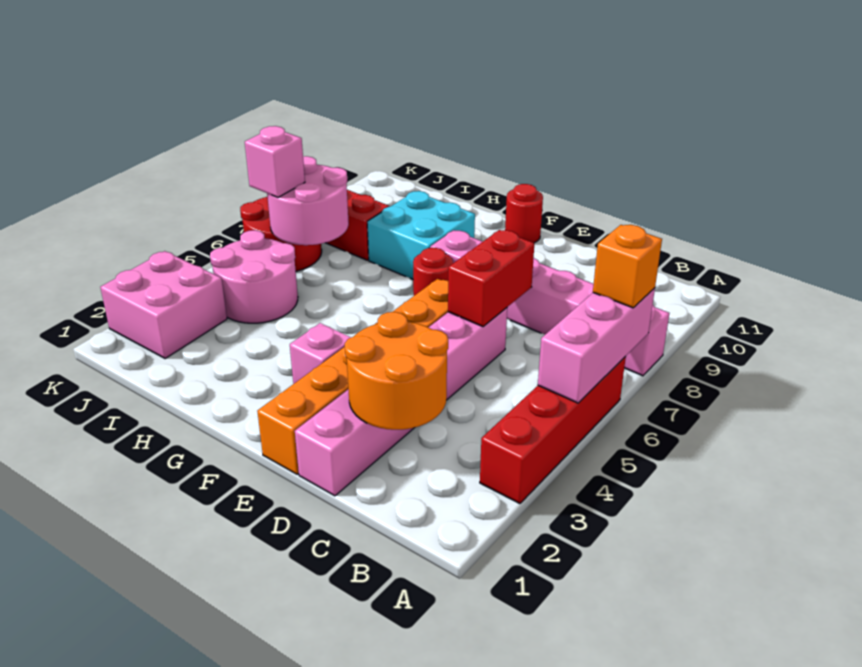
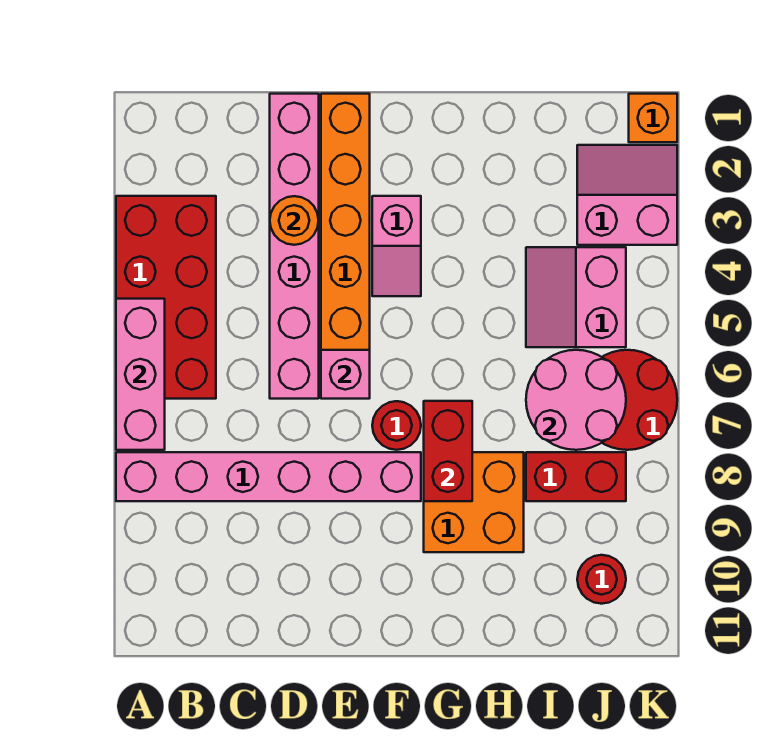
red brick A3:A6 level 1 -> red brick A3:B6 level 1
orange brick A7 level 3 -> orange brick K1 level 1
orange round brick C2:D3 level 2 -> orange round brick D3 level 2
red brick D6:D7 level 2 -> red brick G7:G8 level 2
red round brick F11 level 1 -> red round brick J10 level 1
cyan brick G8:H9 level 1 -> orange brick G8:H9 level 1
pink round brick I4:J5 level 1 -> pink slope I4:J5 level 1 top J
pink brick J2:K3 level 1 -> pink slope J2:K3 level 1 top 3
pink brick J6 level 3 -> pink brick E6 level 2

